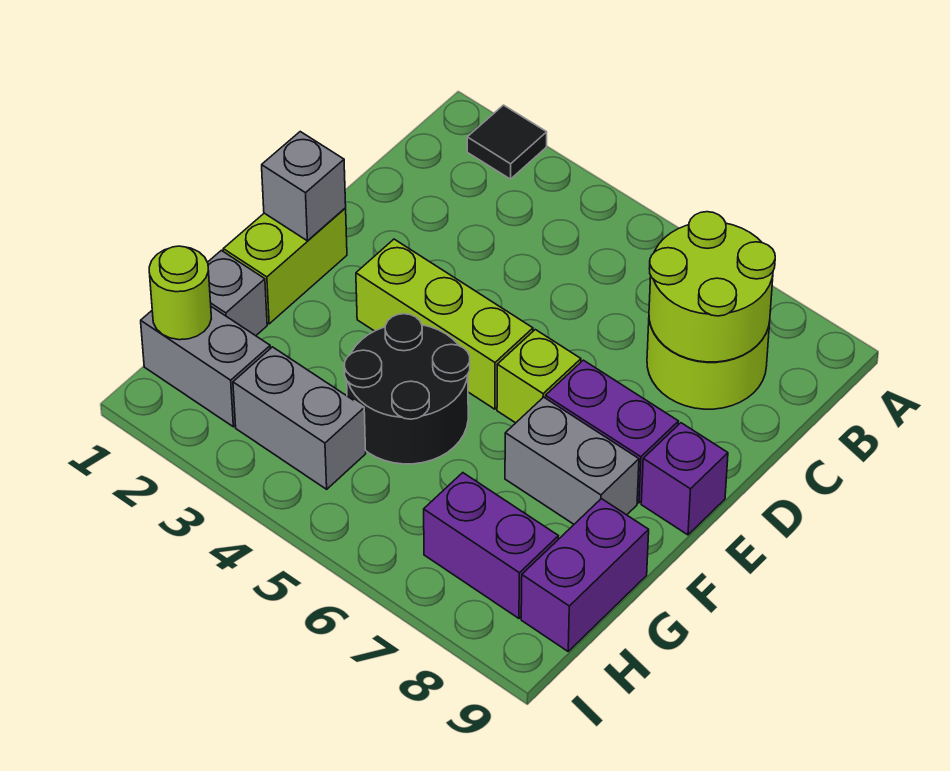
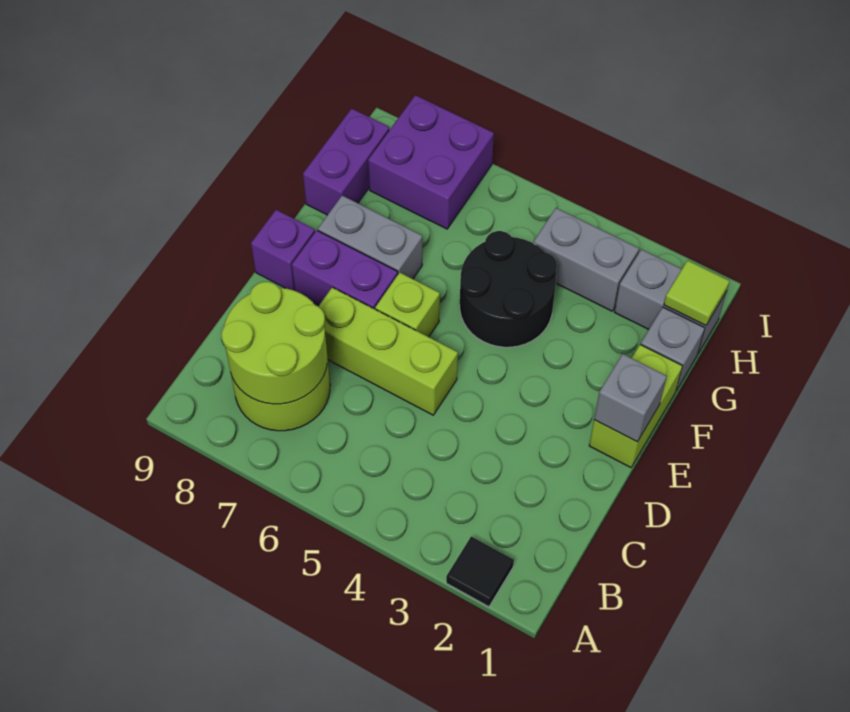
lime brick E3:E5 level 1 -> lime brick D5:D7 level 1
lime round brick H1 level 2 -> lime tile H1 level 2
purple brick H7:H8 level 1 -> purple brick H7:I8 level 1

